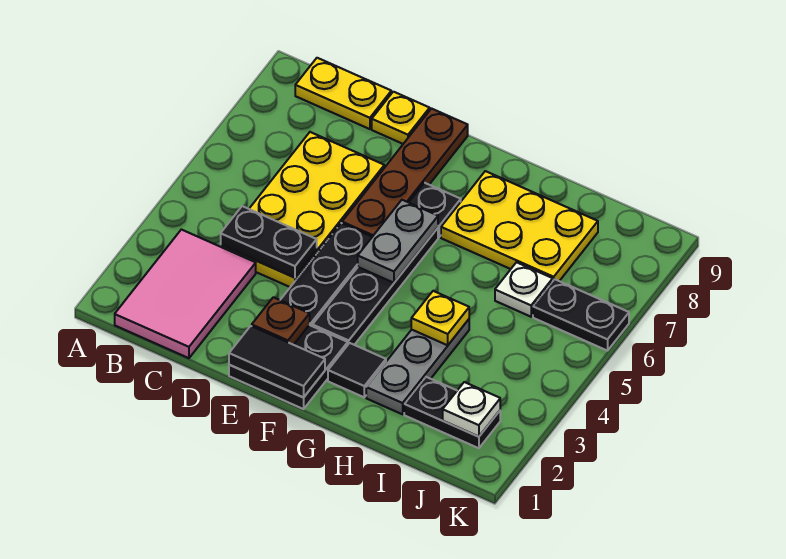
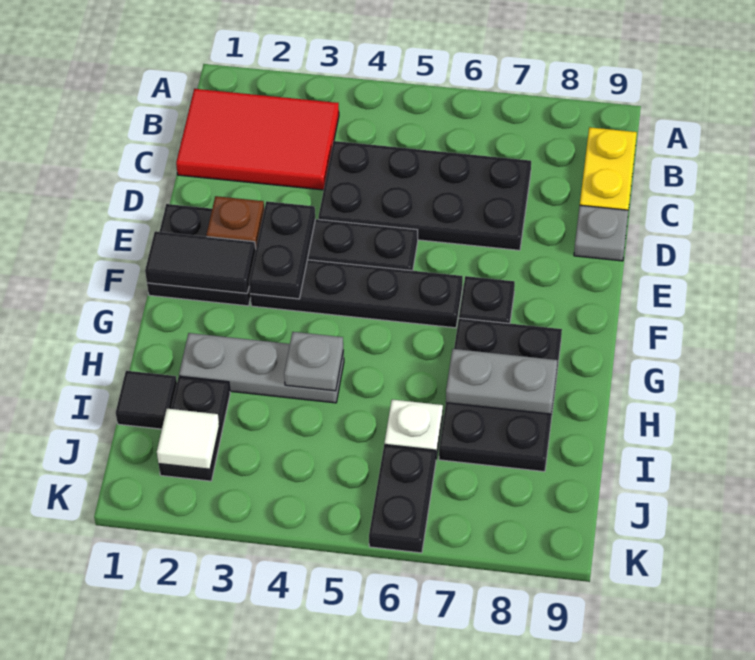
pink tile B1:C3 level 1 -> red tile B1:C3 level 1
yellow plate C4:D7 level 1 -> black plate C4:D7 level 1
black plate C4:D4 level 2 -> black plate E3:F3 level 2
yellow plate D9 level 1 -> grey plate D9 level 1
black tile E1:F1 level 2 -> black tile F1:F2 level 2
brown plate E6:E9 level 1 -> none
grey plate F5:F6 level 2 -> grey plate H7:H8 level 2
black tile G2 level 1 -> black tile I1 level 1
yellow plate G7:I8 level 1 -> black plate G7:I8 level 1
yellow plate H4 level 2 -> grey plate H4 level 2
white plate J2 level 2 -> white tile J2 level 2

